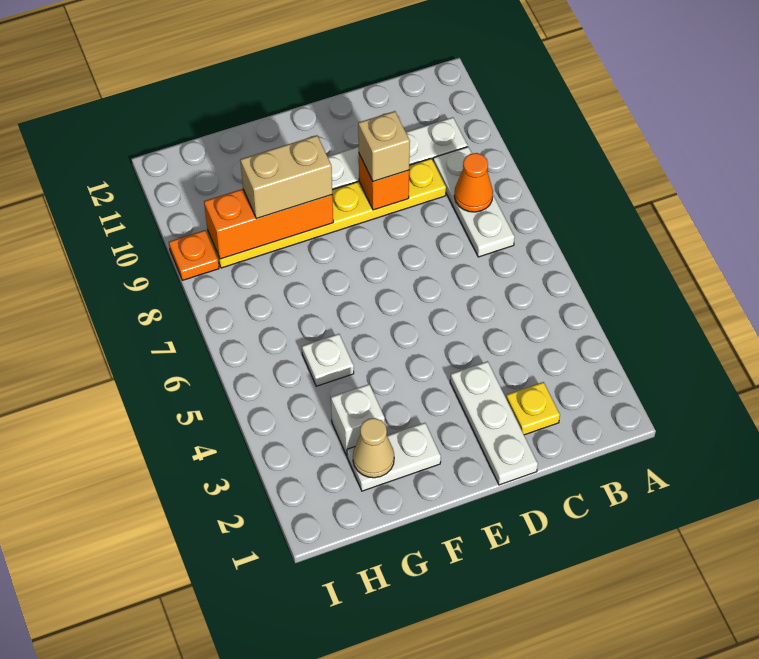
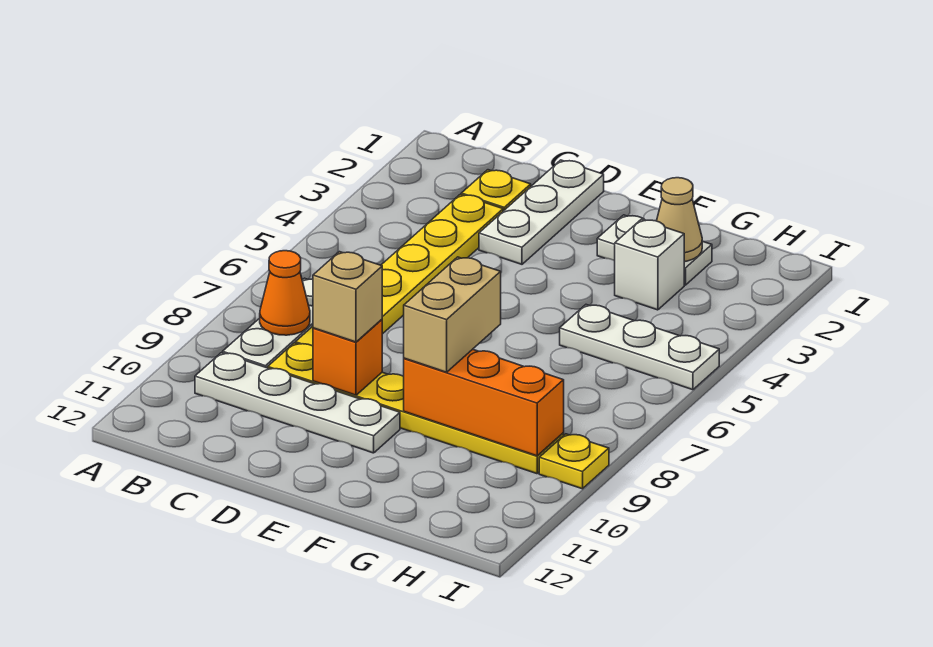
none -> yellow plate C3:C8 level 1
tan brick F9:G9 level 3 -> tan brick F8:F9 level 3
white plate G5 level 1 -> white plate G5:I5 level 1
orange plate I9 level 1 -> yellow plate I9 level 1

